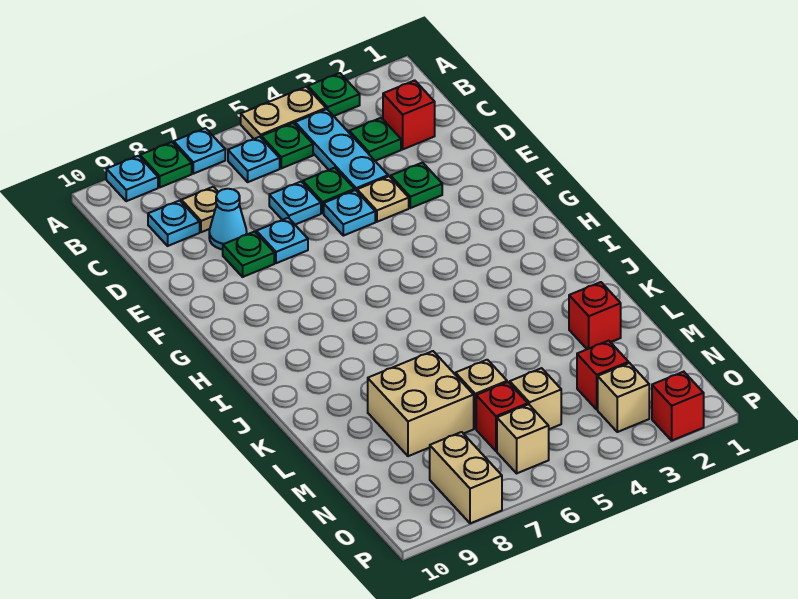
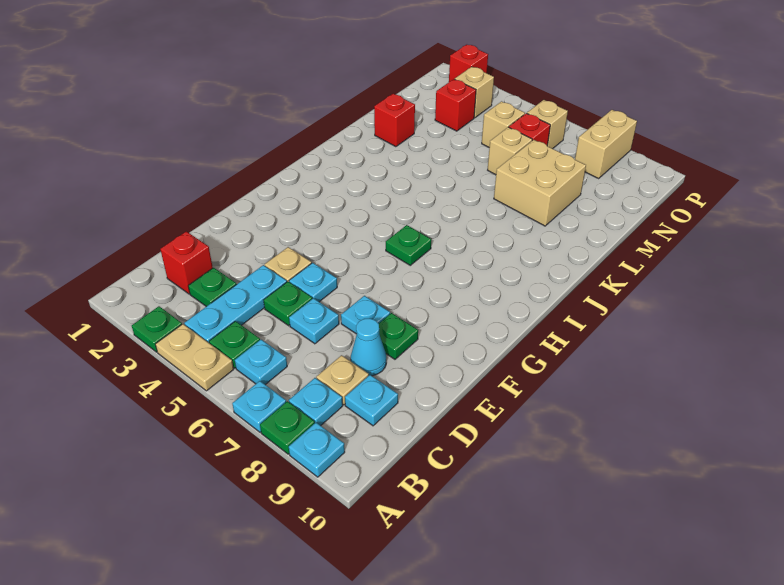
none -> cyan plate B8 level 1
green plate E3 level 1 -> green plate H6 level 1

